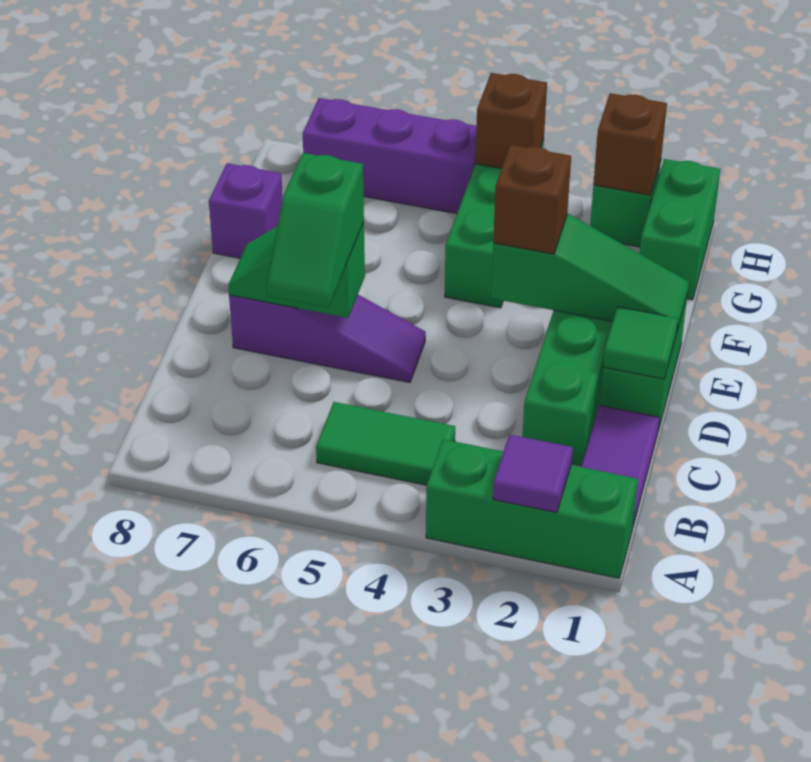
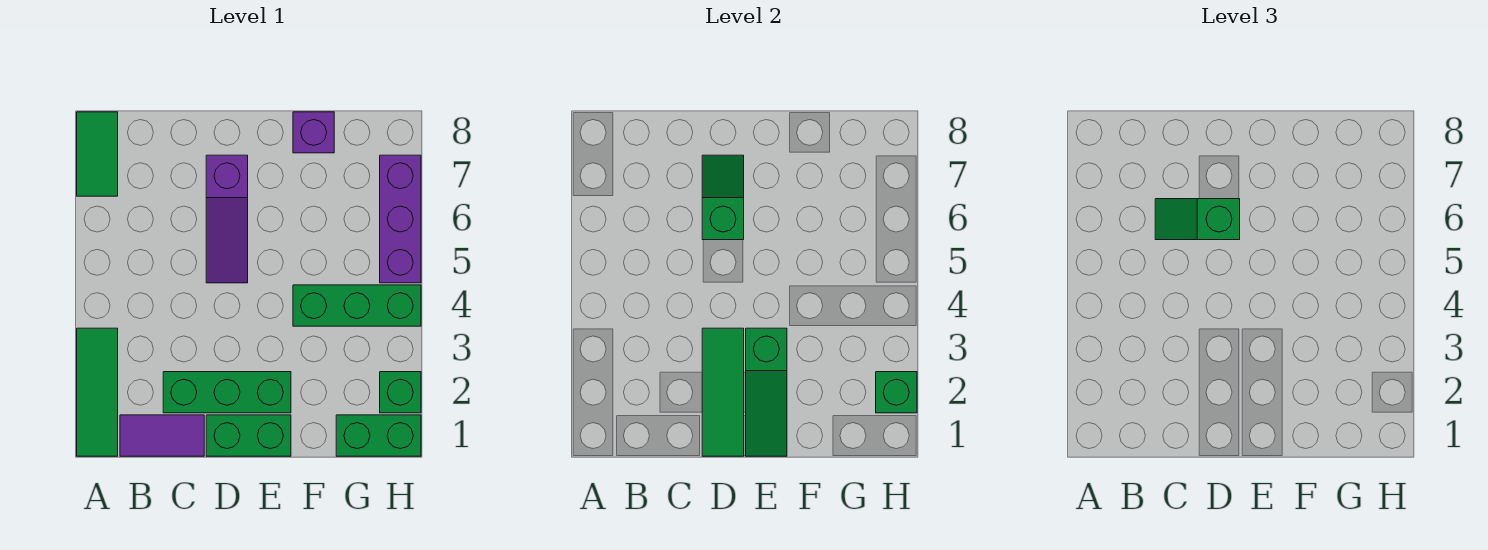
green brick A1:A3 level 1 -> green tile A1:A3 level 1
purple tile A2 level 2 -> none
green tile B4:B5 level 1 -> green tile A7:A8 level 1
green tile D1 level 2 -> green tile D1:D3 level 2
brown brick E3 level 3 -> none
brown brick H2 level 2 -> green brick H2 level 2
brown brick H4 level 2 -> none

